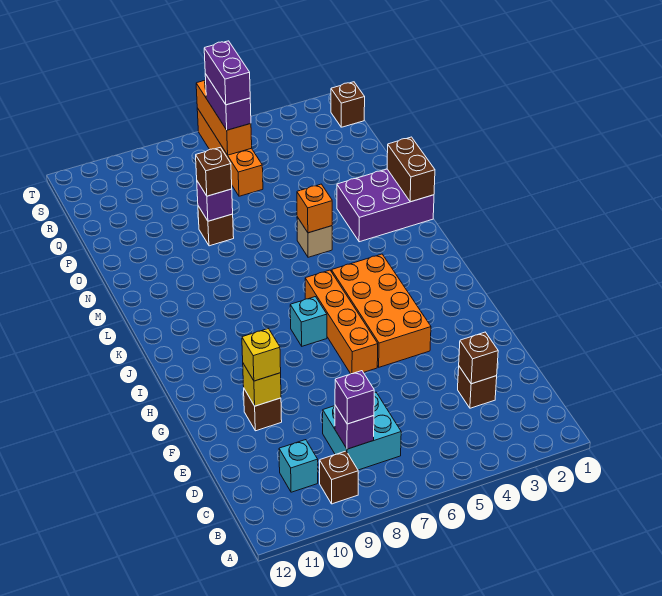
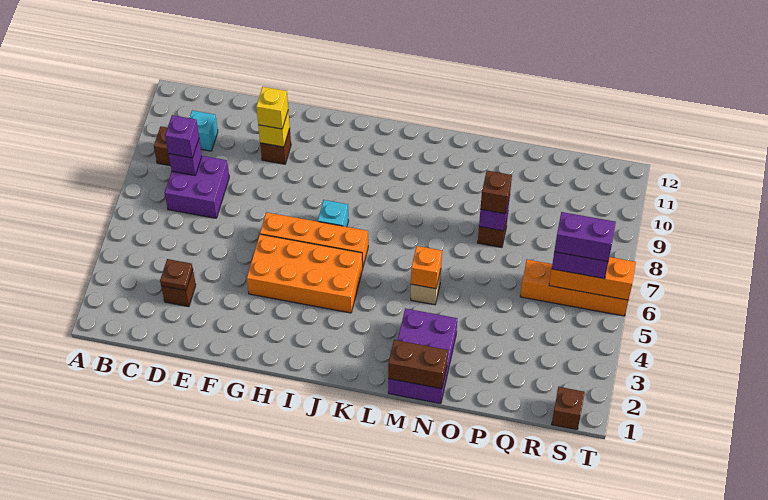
cyan brick C7:D8 level 1 -> purple brick C7:D8 level 1
brown brick D3 level 2 -> brown plate D3 level 2

